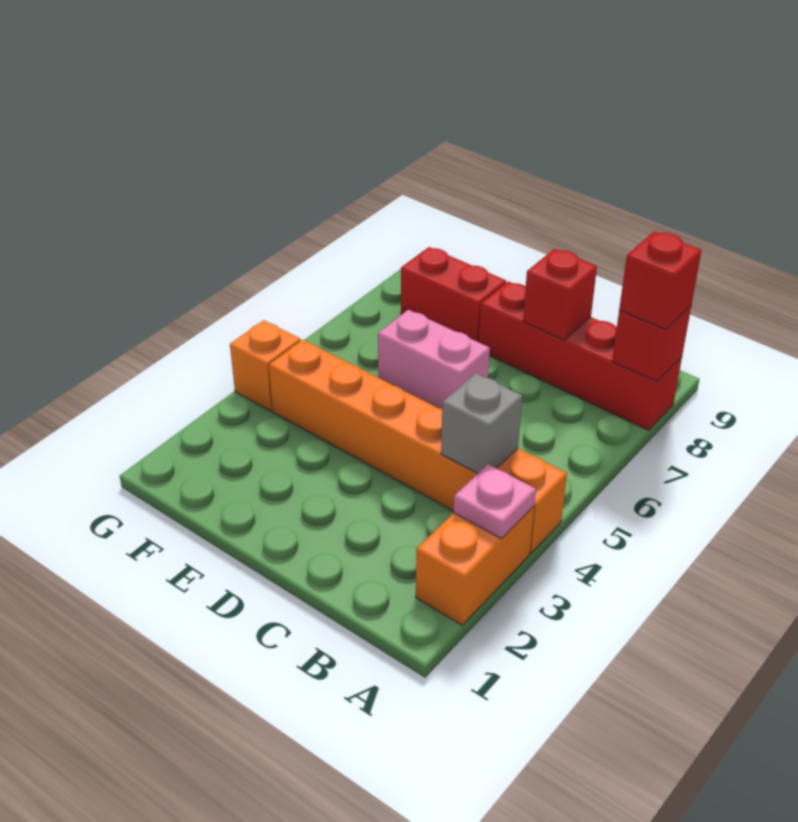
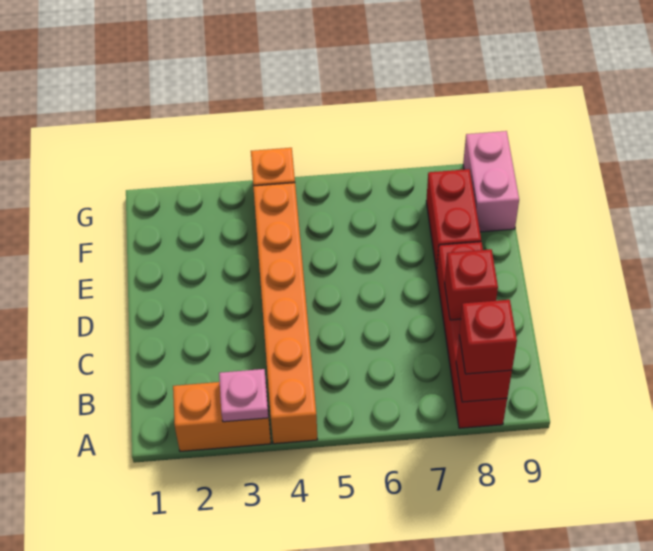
grey brick B4 level 2 -> none
pink brick D6:E6 level 1 -> pink brick F9:G9 level 1

